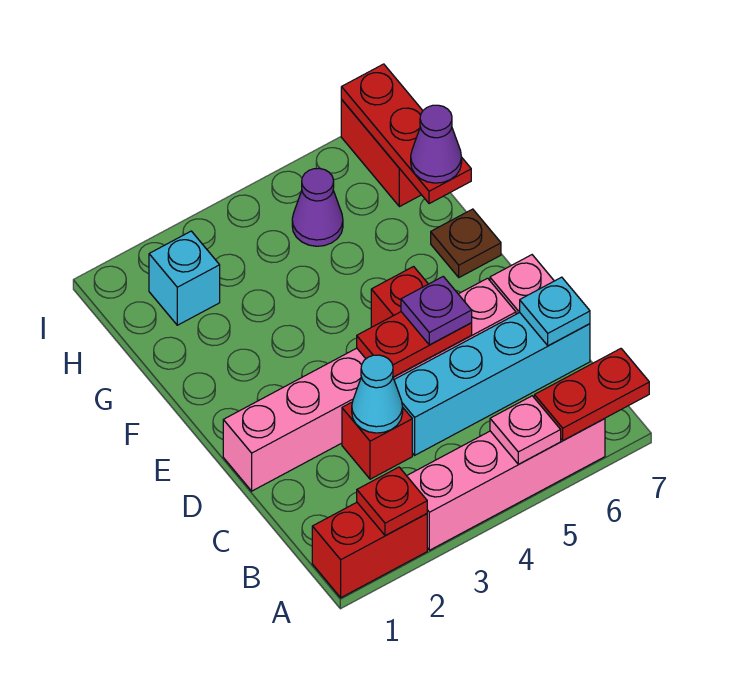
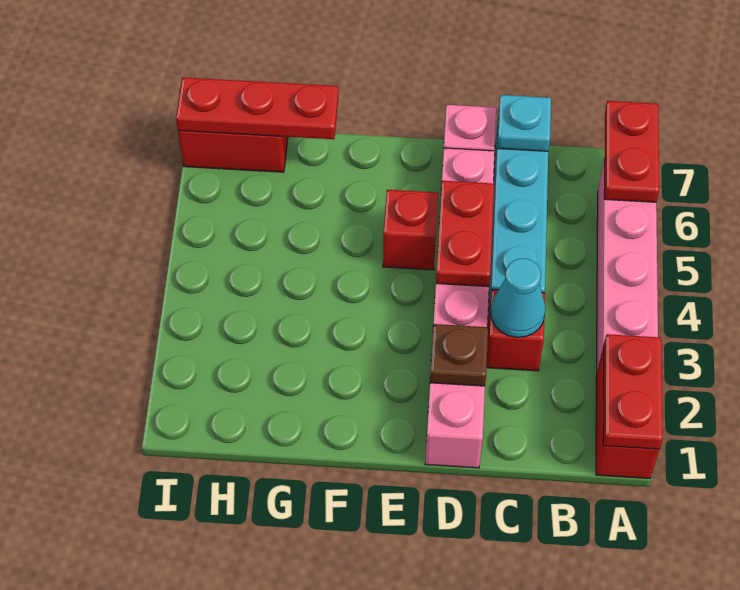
red plate A2 level 2 -> red plate A1:A2 level 2
pink plate A5 level 2 -> none
purple plate D5 level 3 -> none
brown plate F7 level 1 -> brown plate D2 level 2
purple cone G7 level 3 -> none
cyan brick H2 level 1 -> none
purple cone H5 level 1 -> none

